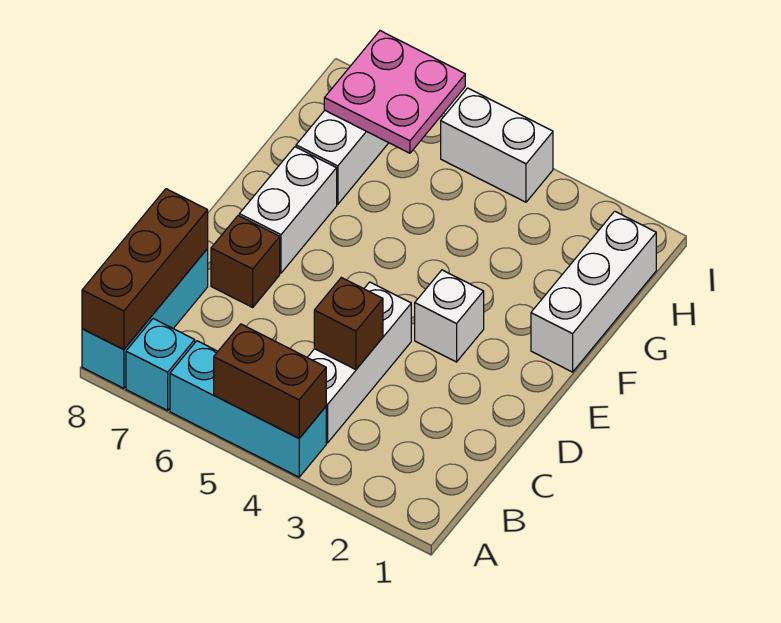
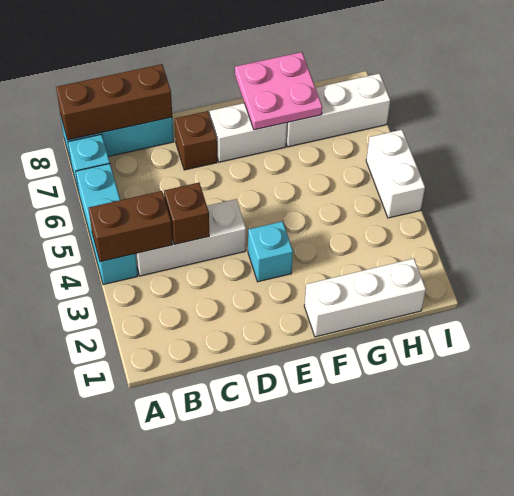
brown brick A4:A5 level 2 -> brown brick A4:B4 level 2
white brick E3 level 1 -> cyan brick E3 level 1
pink plate H6:I7 level 2 -> pink plate F7:G8 level 2

